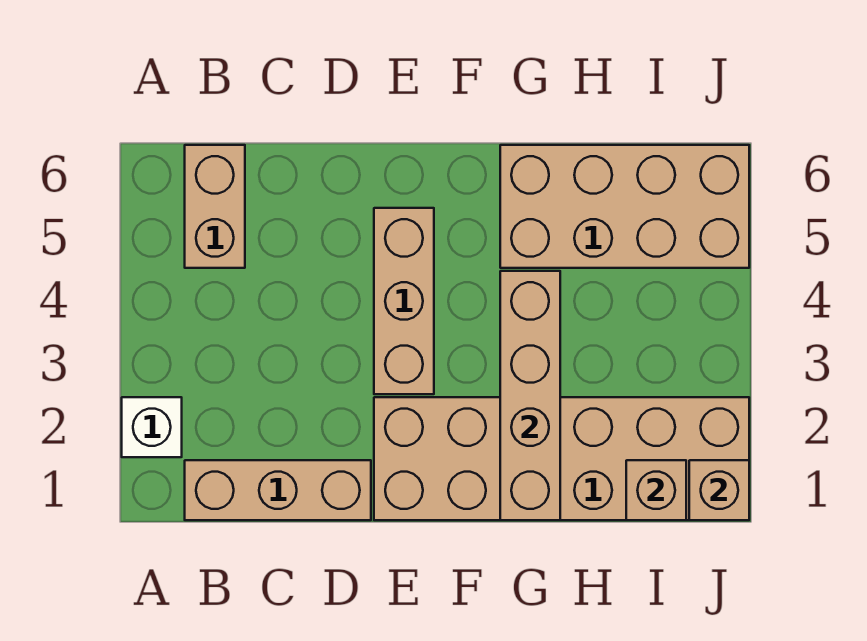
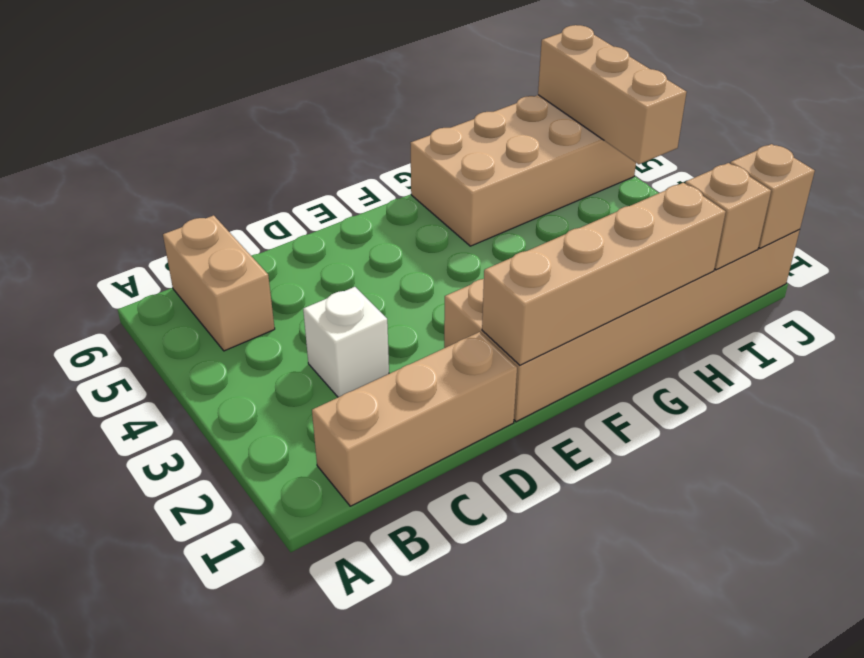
white brick A2 level 1 -> white brick C3 level 1
tan brick E3:E5 level 1 -> tan brick J4:J6 level 2
tan brick G1:G4 level 2 -> tan brick E1:H1 level 2

